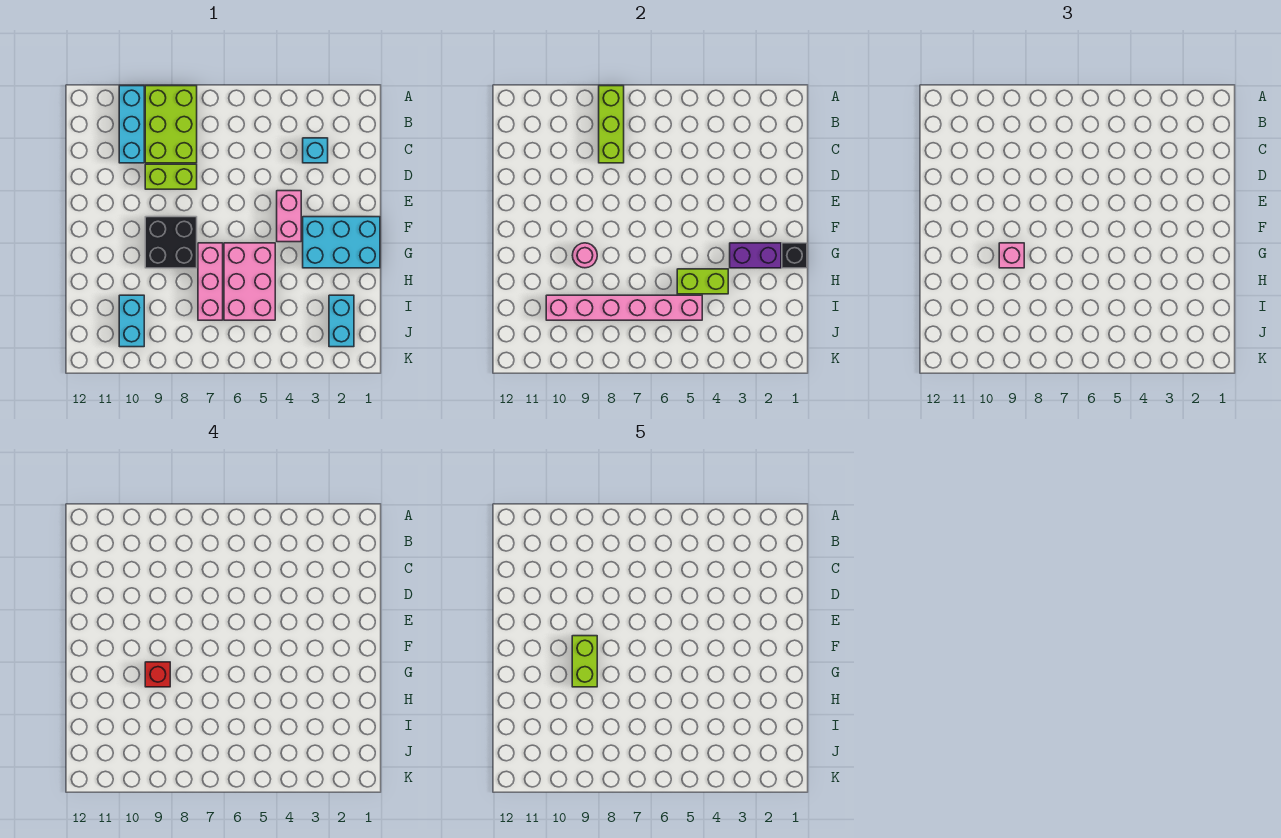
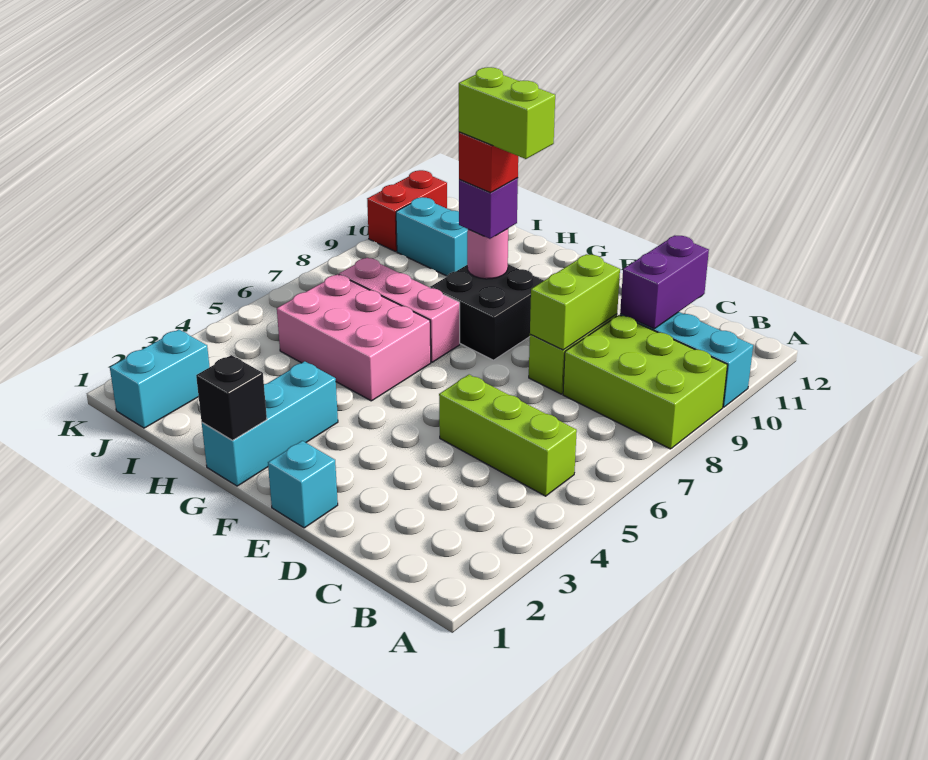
lime brick A8:C8 level 2 -> lime brick B5:D5 level 1
cyan brick C3 level 1 -> cyan brick E1 level 1
pink brick E4:F4 level 1 -> none
cyan brick F1:G3 level 1 -> cyan brick G1:G3 level 1
purple brick G2:G3 level 2 -> purple brick C10:C11 level 2
pink brick G9 level 3 -> purple brick G9 level 3
lime brick H4:H5 level 2 -> lime brick D8:D9 level 2
cyan brick I2:J2 level 1 -> cyan brick J1:J2 level 1
pink brick I5:I10 level 2 -> none
none -> red brick K10:K11 level 1

